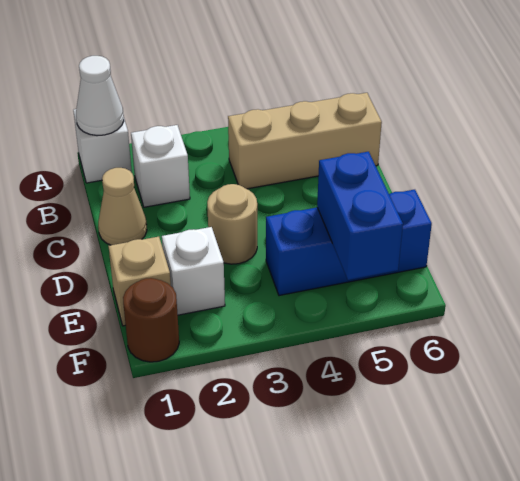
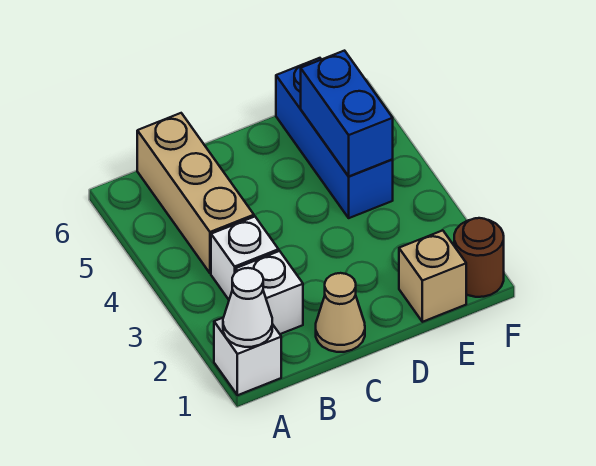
tan round brick D3 level 1 -> none
white brick E2 level 1 -> white brick B3 level 1
blue brick E5:F5 level 2 -> blue brick E4:E5 level 2

